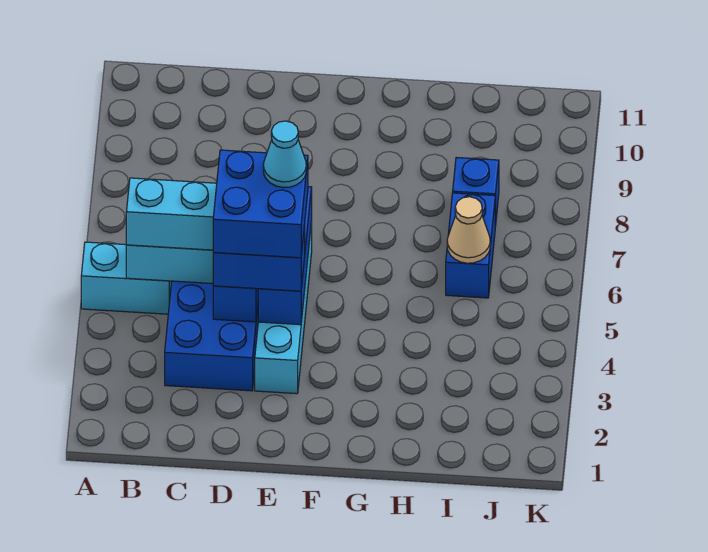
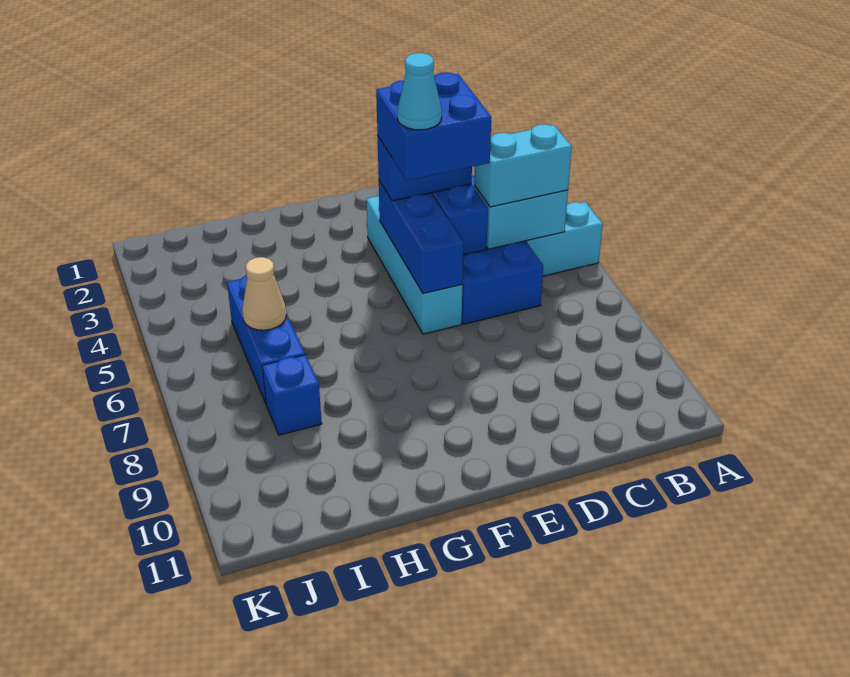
blue brick I6:I7 level 1 -> blue brick I5:I7 level 1

